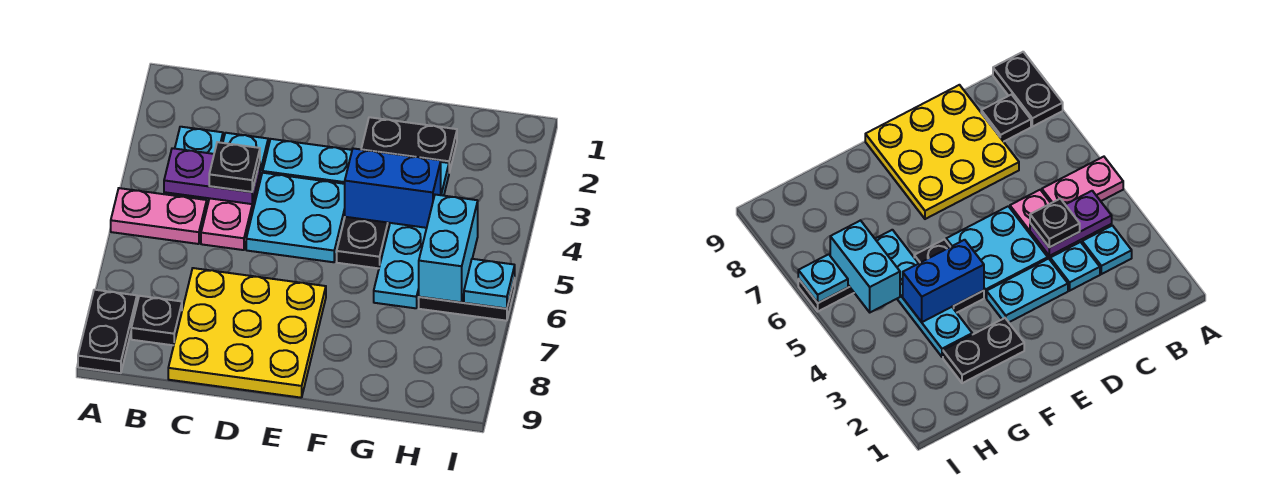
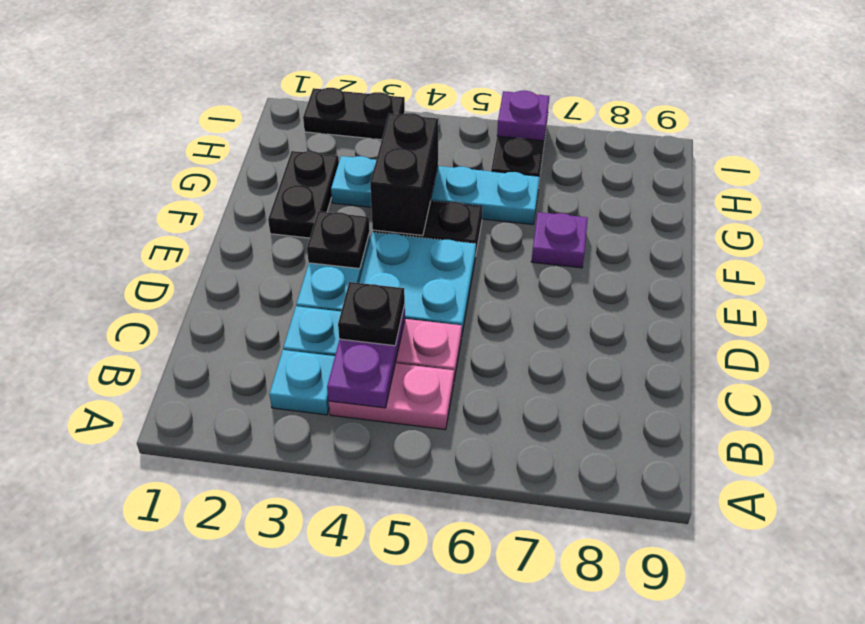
pink plate A5:B5 level 1 -> pink plate B4:B5 level 1
black plate A8:A9 level 1 -> black plate I2:I3 level 1
black plate B8 level 1 -> black plate E3 level 2
yellow plate C7:E9 level 1 -> none
blue brick F4:G4 level 2 -> black brick F4:G4 level 2
none -> purple plate F7 level 1
cyan brick H5:H6 level 2 -> none
cyan plate I6 level 2 -> purple plate I6 level 2

